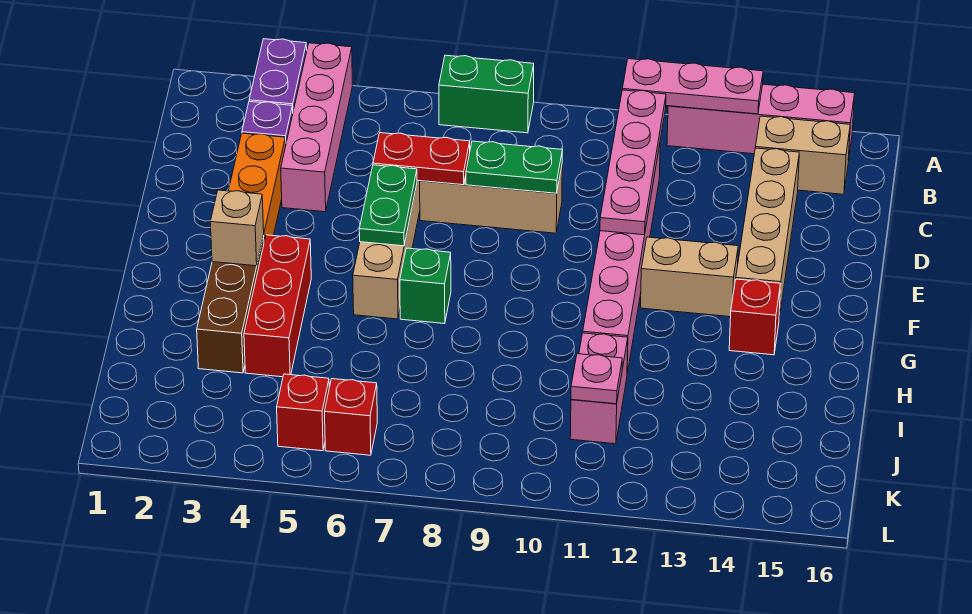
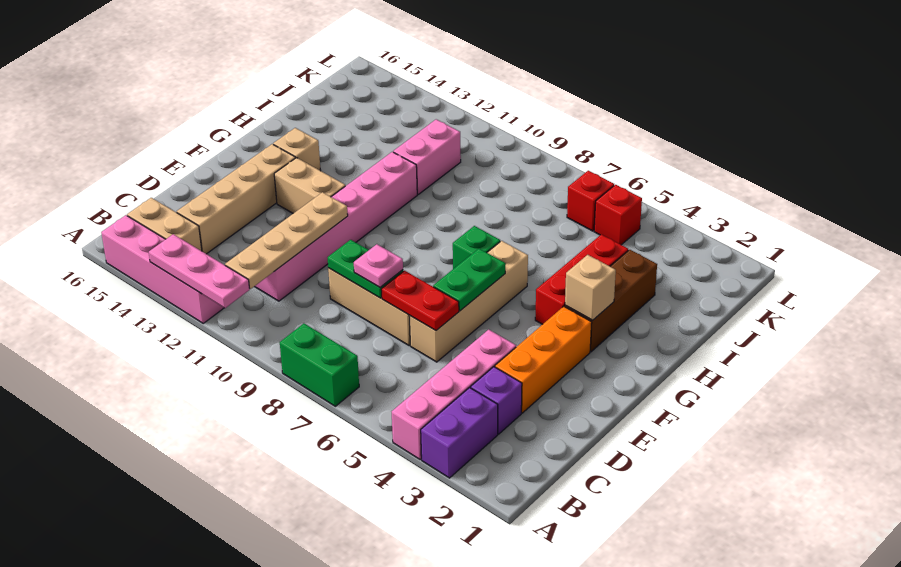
pink plate B11:E11 level 2 -> tan plate B11:E11 level 2
red brick G14 level 1 -> tan brick G14 level 1
pink plate J11 level 2 -> pink plate D8 level 3

